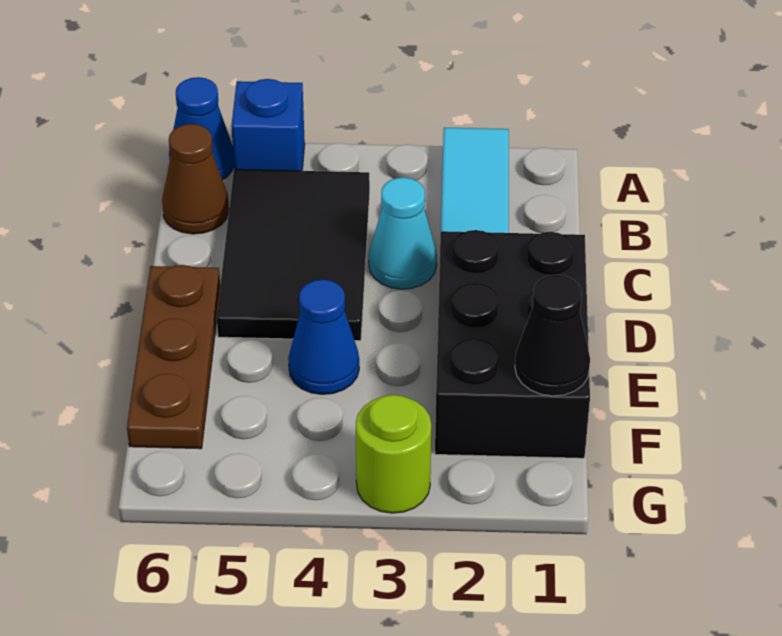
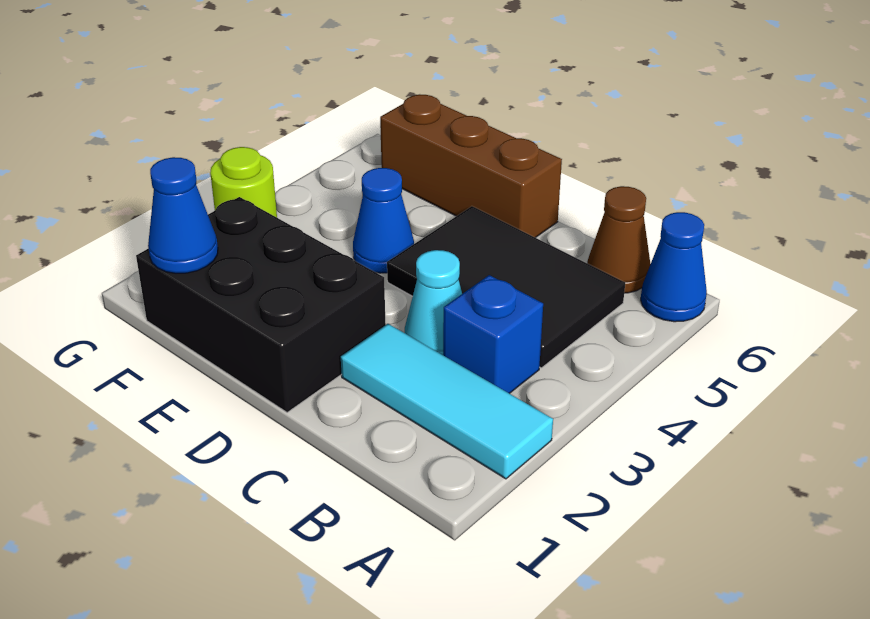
blue brick A5 level 1 -> blue brick B3 level 1
brown plate D6:F6 level 1 -> brown brick D6:F6 level 1
black cone F1 level 2 -> blue cone F1 level 2

